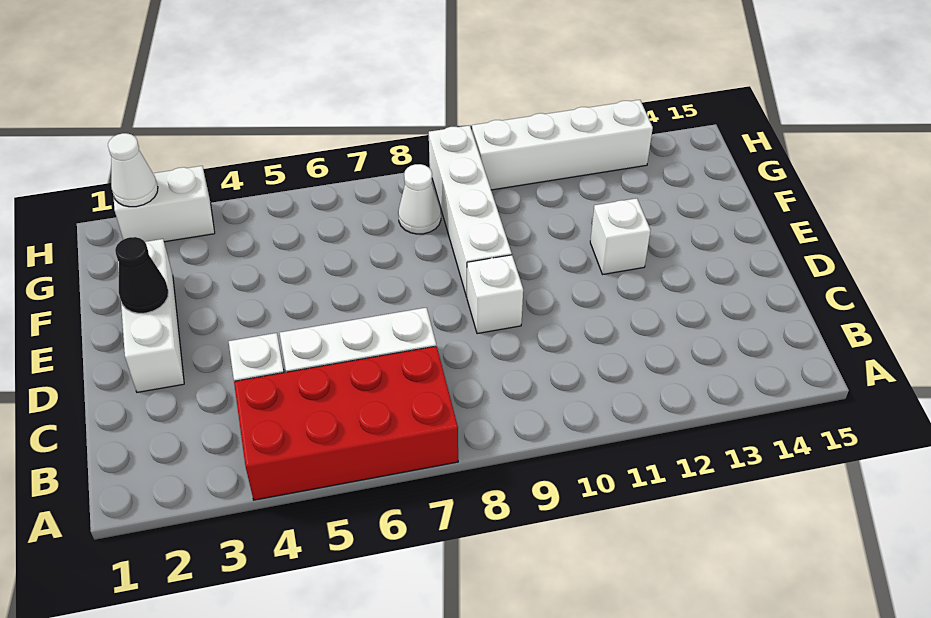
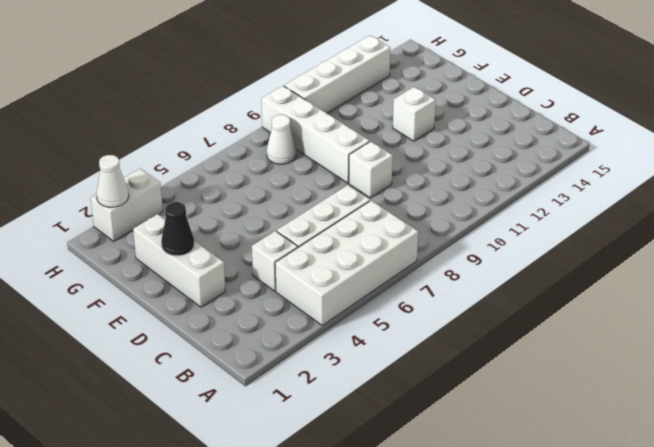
red brick A4:B7 level 1 -> white brick A4:B7 level 1

